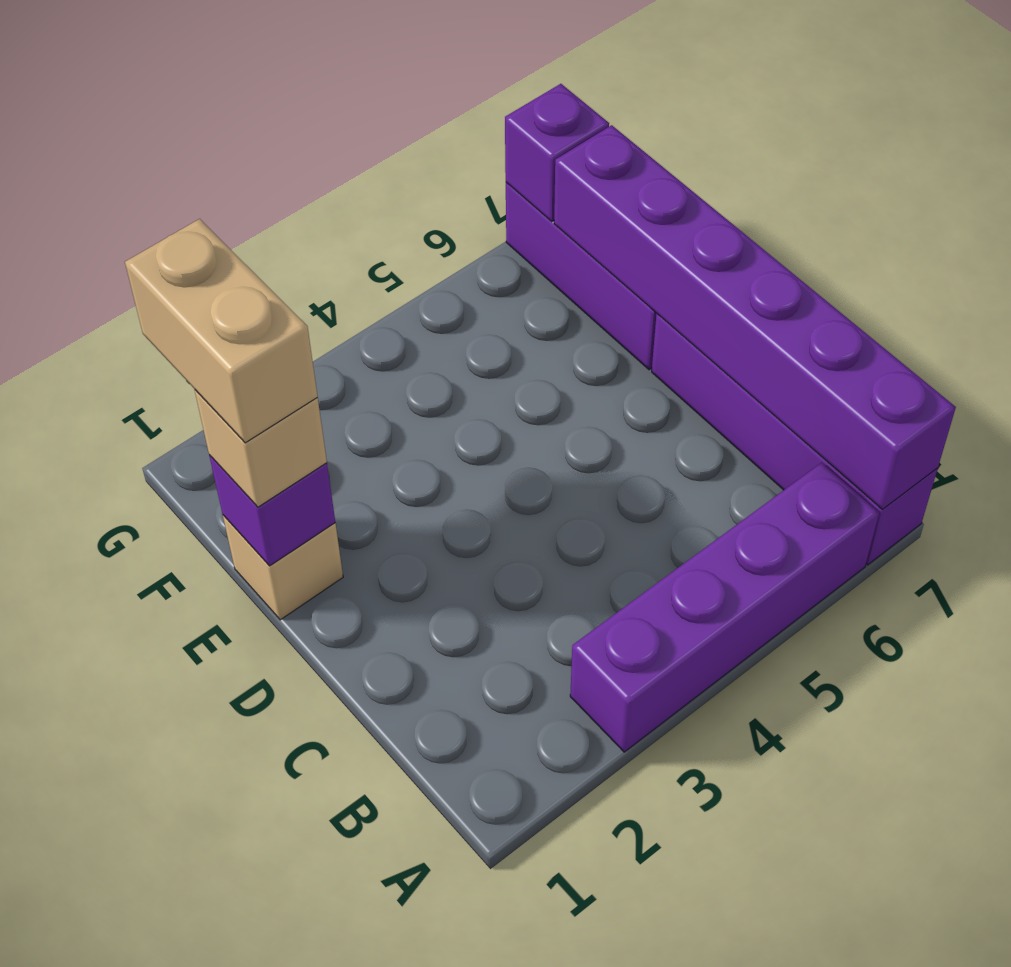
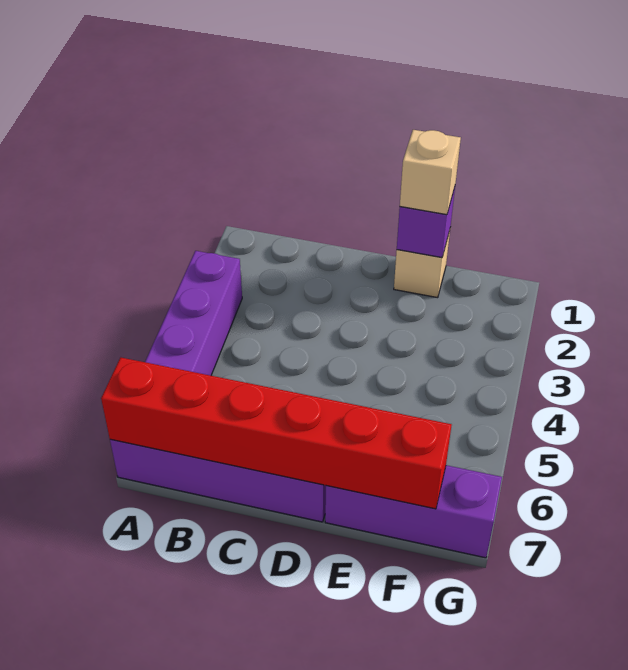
purple brick A7:F7 level 2 -> red brick A7:F7 level 2
tan brick E1:F1 level 4 -> none
purple brick G7 level 2 -> none

